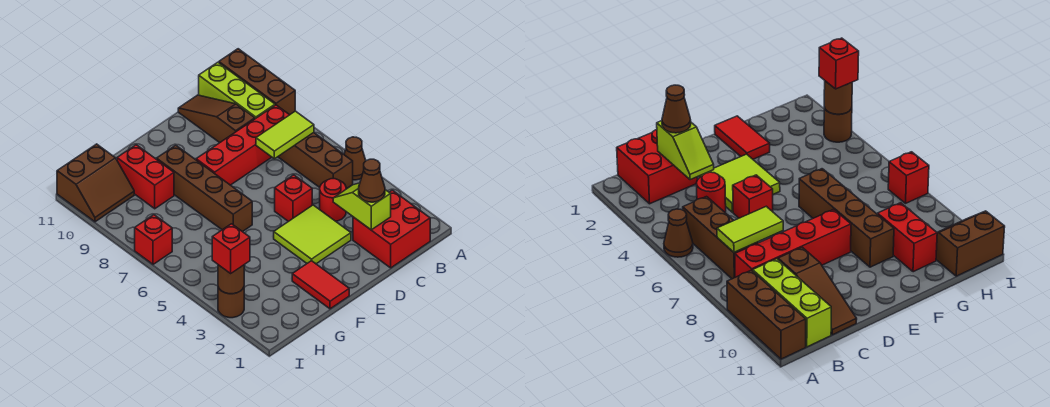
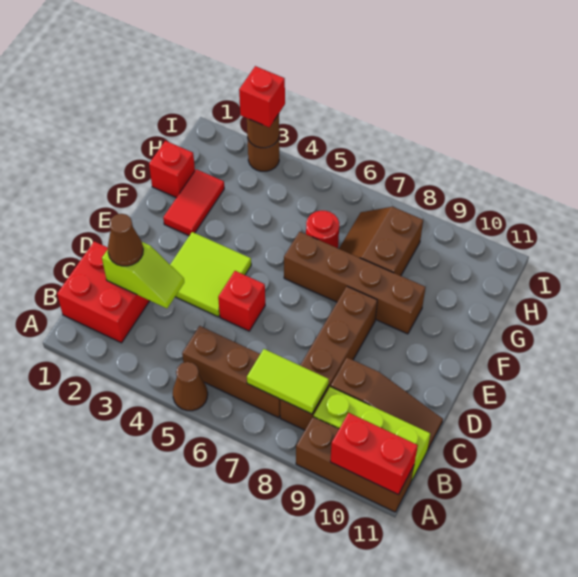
lime tile B7:C7 level 2 -> lime tile B7:B8 level 2
red brick B8:E8 level 1 -> brown brick B8:E8 level 1
red round brick C4 level 1 -> red round brick G6 level 1
red tile F1:F2 level 1 -> red tile F2:G2 level 1
red brick G9:G10 level 1 -> red brick A10:A11 level 2
brown slope H10:I11 level 1 top 11 -> brown slope G7:H8 level 1 top 8
red brick I7 level 1 -> red brick G1 level 1

